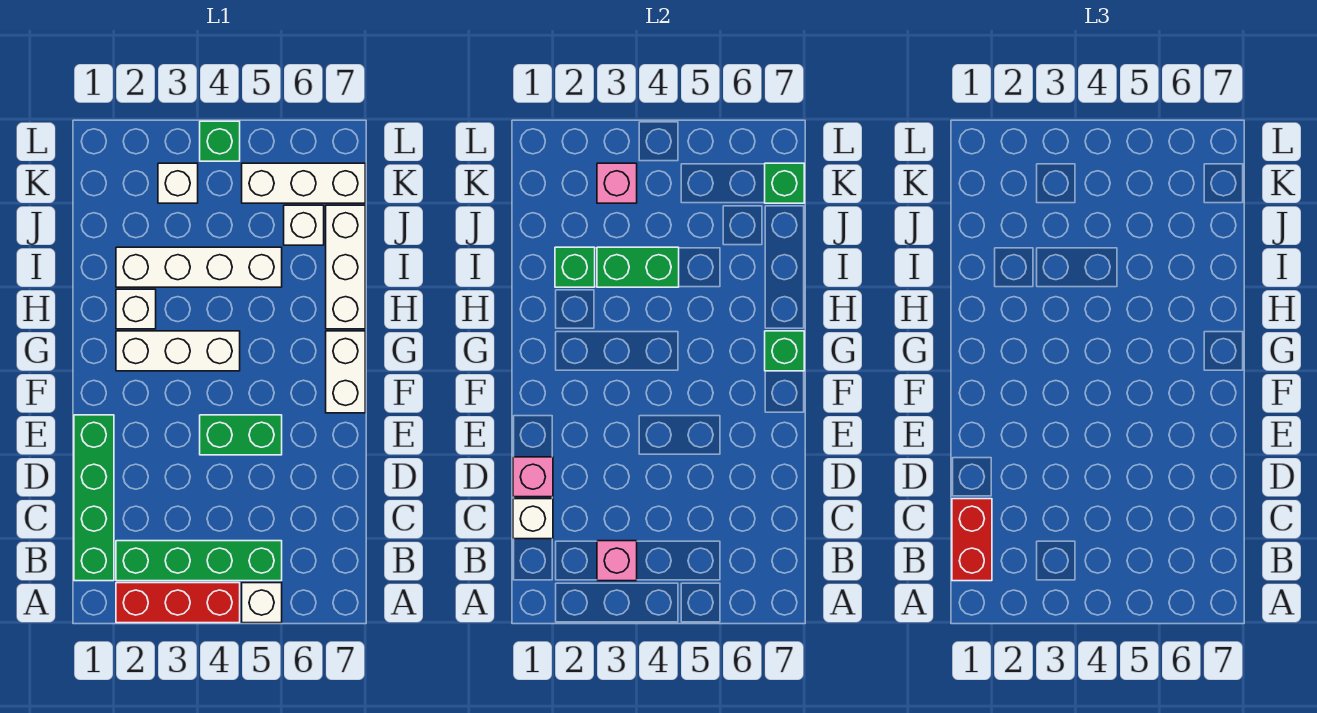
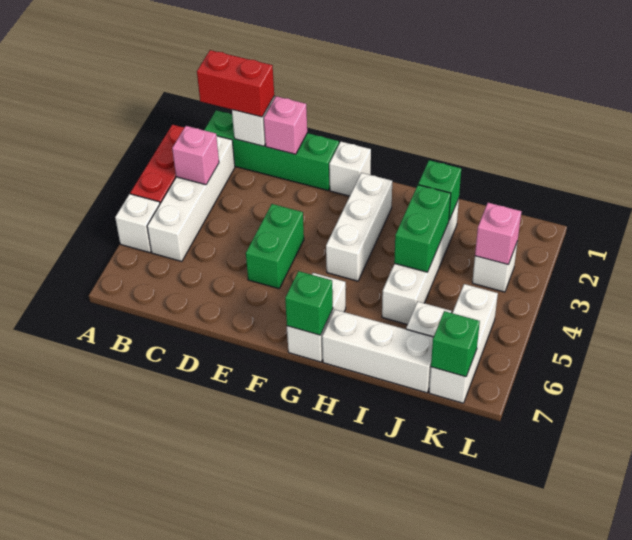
green brick B2:B5 level 1 -> white brick B2:B5 level 1
white brick F7:G7 level 1 -> white brick G6:G7 level 1
white brick H2 level 1 -> white brick F1 level 1
green brick L4 level 1 -> none

